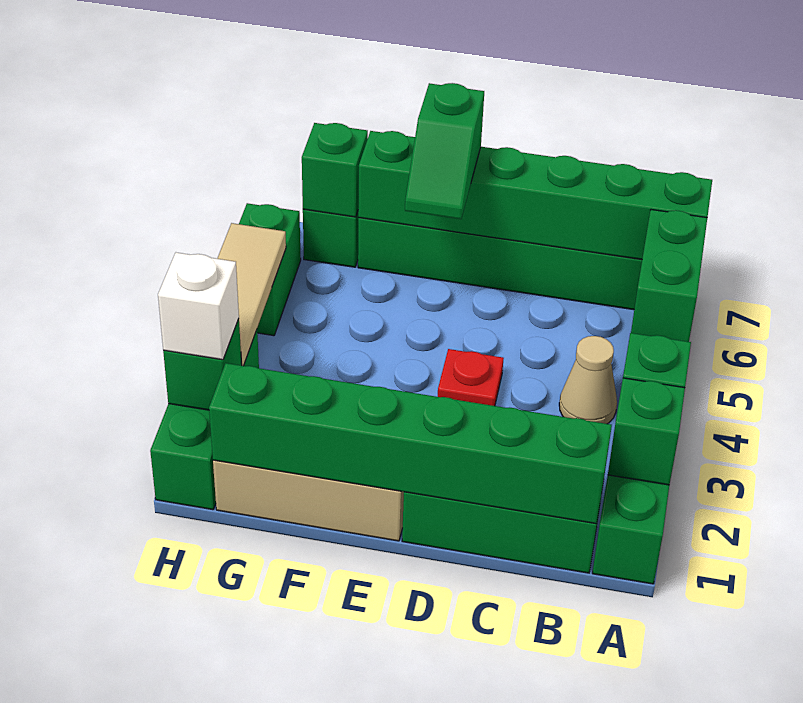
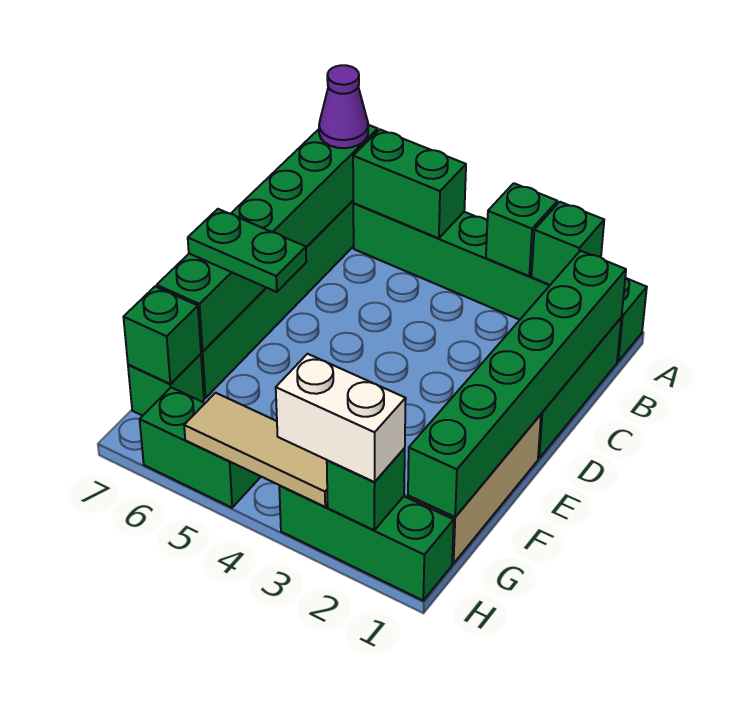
none -> purple cone A7 level 3
tan cone B4 level 1 -> none
red plate D4 level 1 -> none
green slope E6:E7 level 3 top 7 -> green plate E6:E7 level 3
white brick H2 level 3 -> white brick H2:H3 level 3

